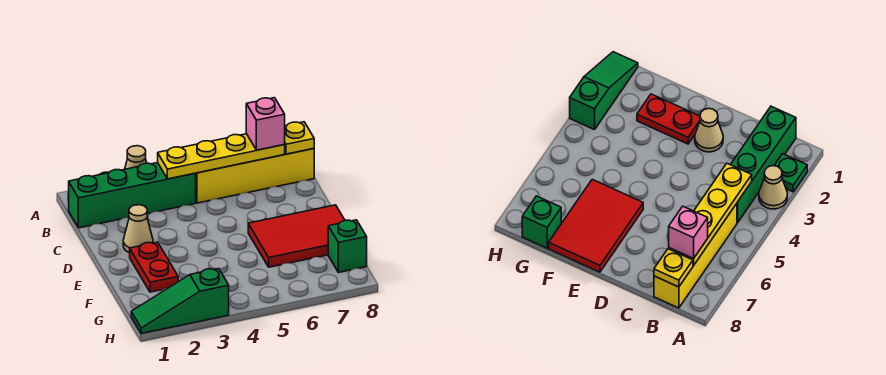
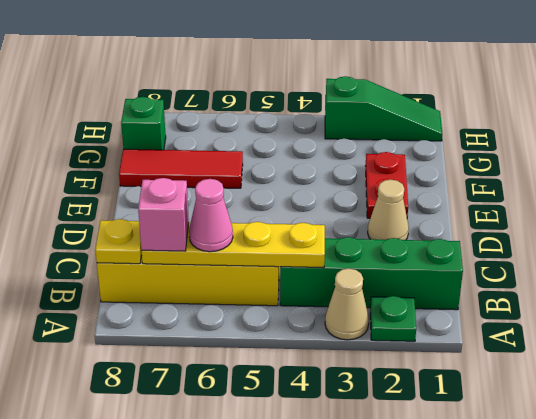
none -> pink cone B6 level 3
red tile E6:F8 level 1 -> red tile F6:F8 level 1

